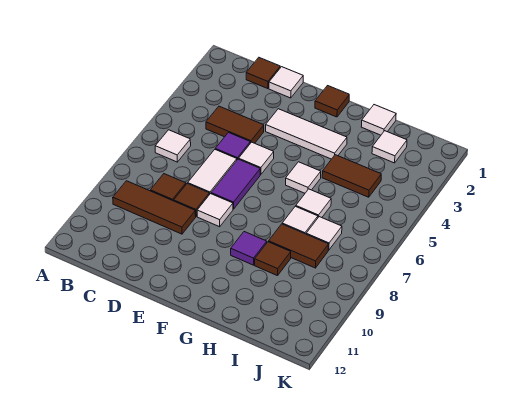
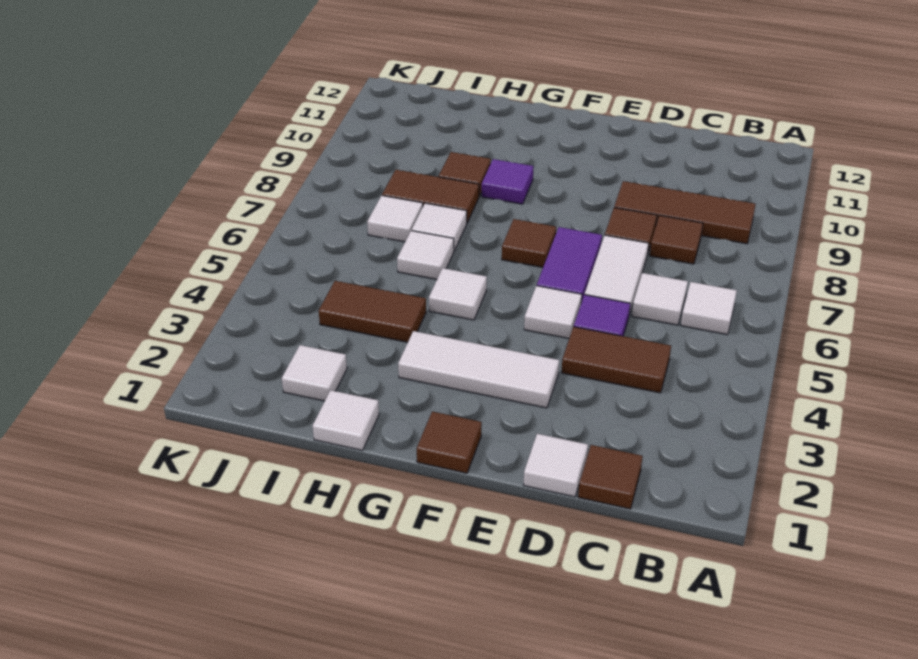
white tile E8 level 1 -> white tile C6 level 1
none -> brown tile F7 level 1

